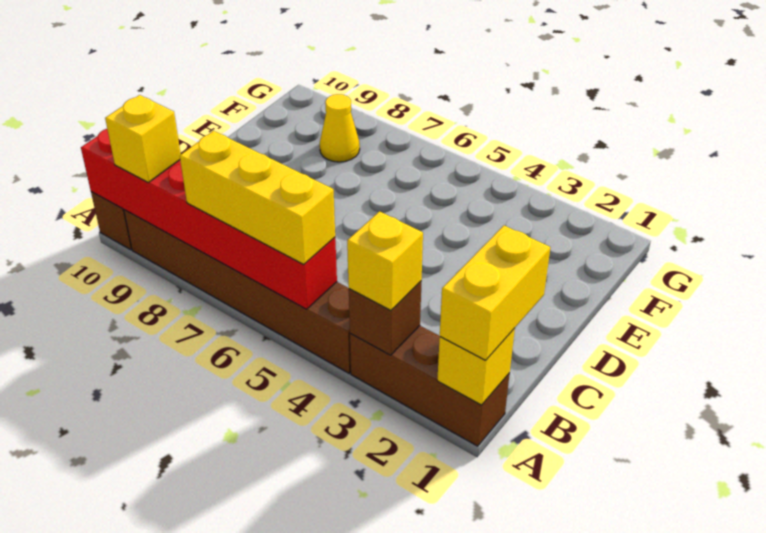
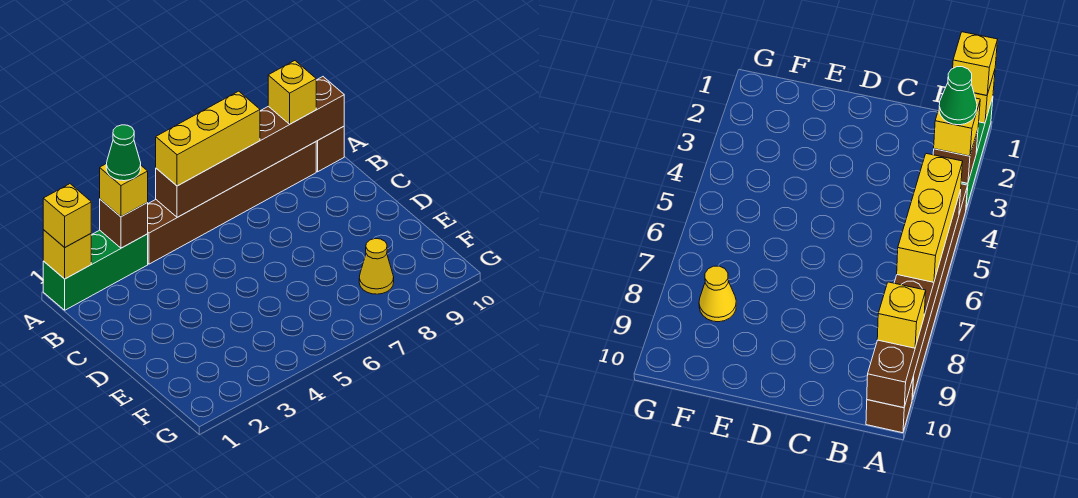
brown brick A1:A3 level 1 -> green brick A1:A3 level 1
yellow brick A1:B1 level 3 -> yellow brick A1 level 3
none -> green cone A3 level 4
red brick A5:A10 level 2 -> brown brick A5:A10 level 2

